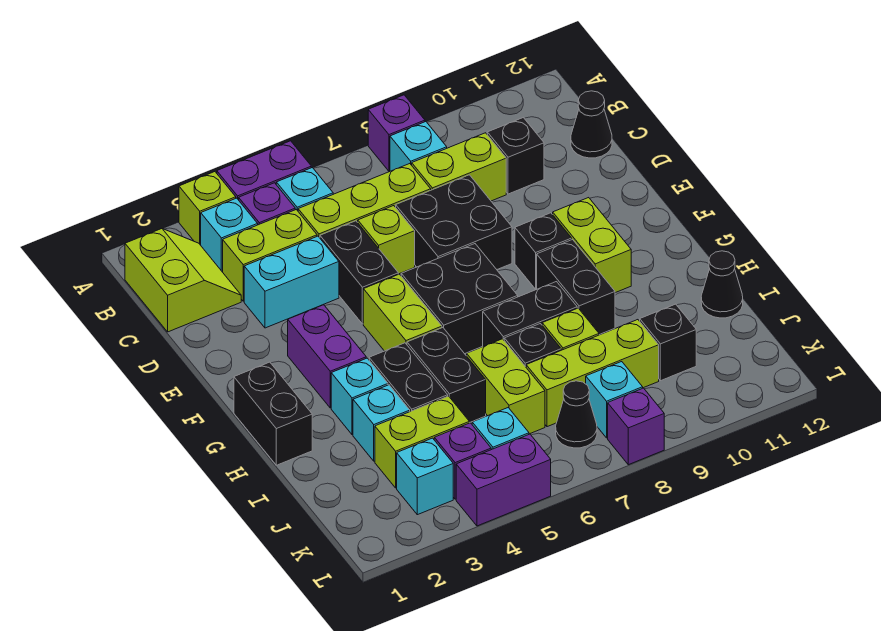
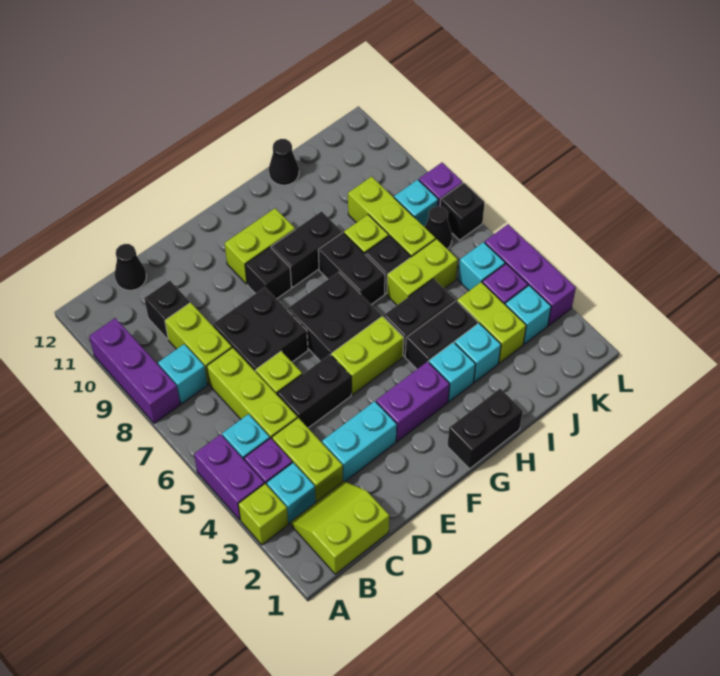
purple brick A8 level 1 -> purple brick A8:A10 level 1
cyan brick D3:D4 level 1 -> cyan brick D3:E3 level 1
black brick J10 level 1 -> black brick L7 level 1
purple brick L4:L5 level 1 -> purple brick L3:L5 level 1

